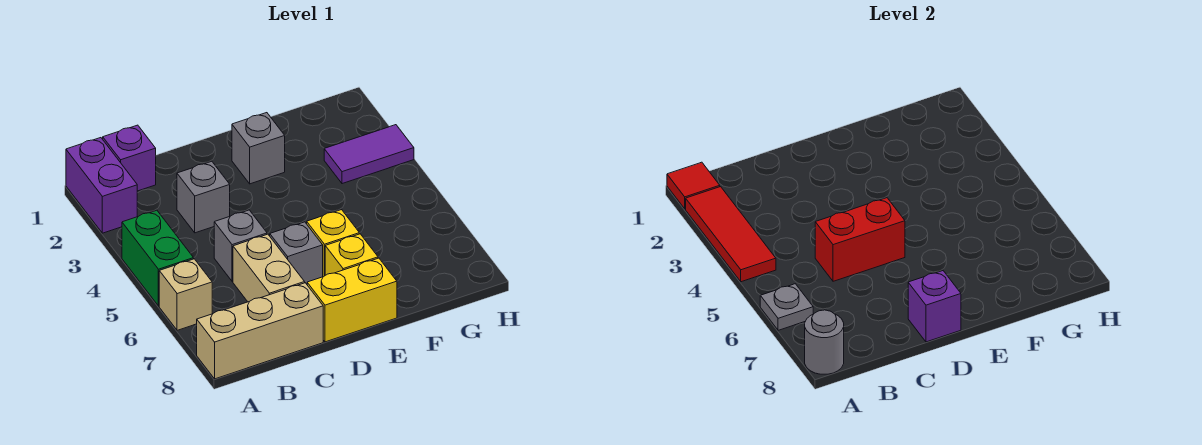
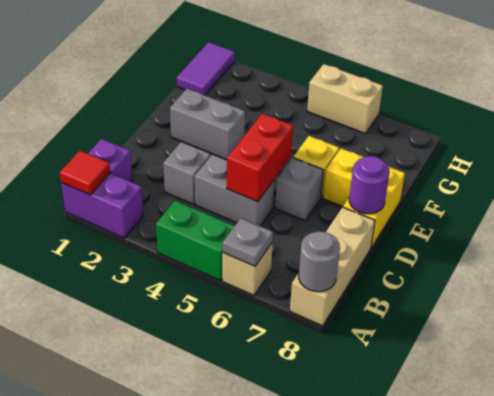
red tile A2:A4 level 2 -> none
grey brick C5 level 1 -> grey brick C4:C5 level 1
tan brick C6:C7 level 1 -> tan brick H5:H6 level 1
purple brick D8 level 2 -> purple round brick D8 level 2
grey brick E2 level 1 -> grey brick E2:E3 level 1
purple tile G3:H3 level 1 -> purple tile G1:H1 level 1

